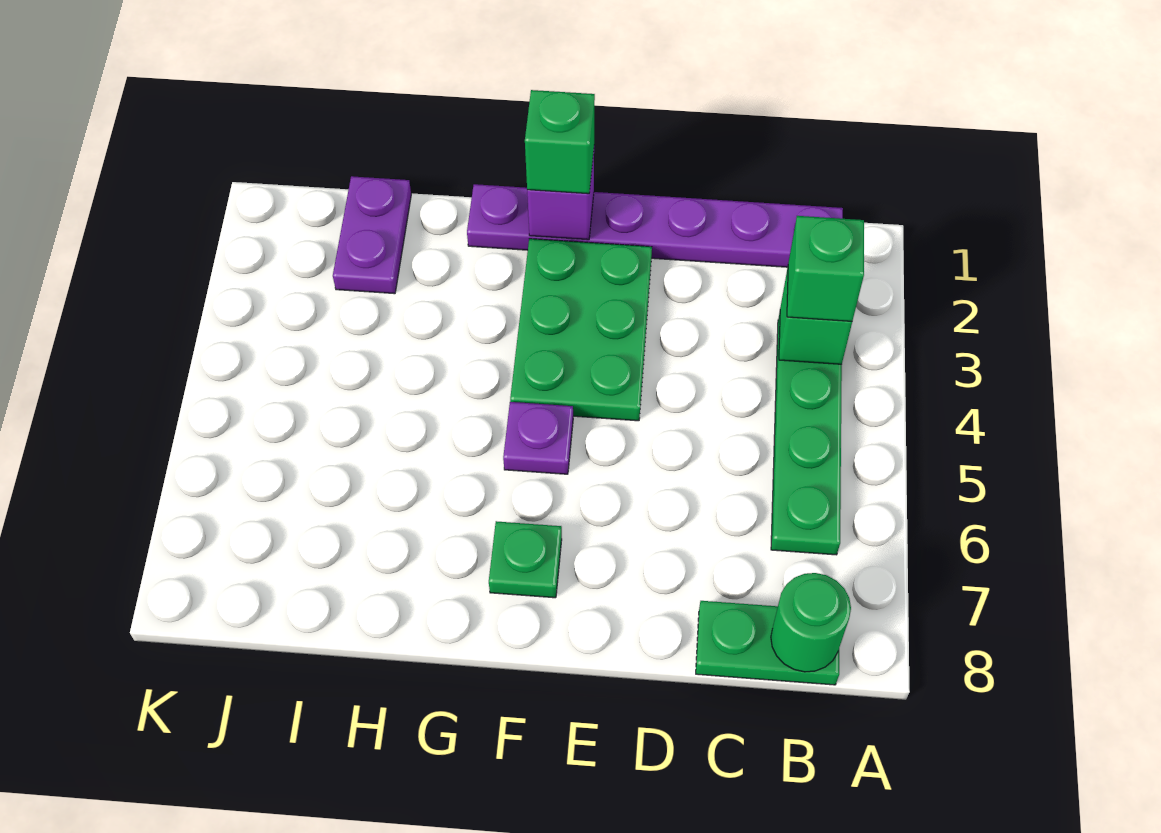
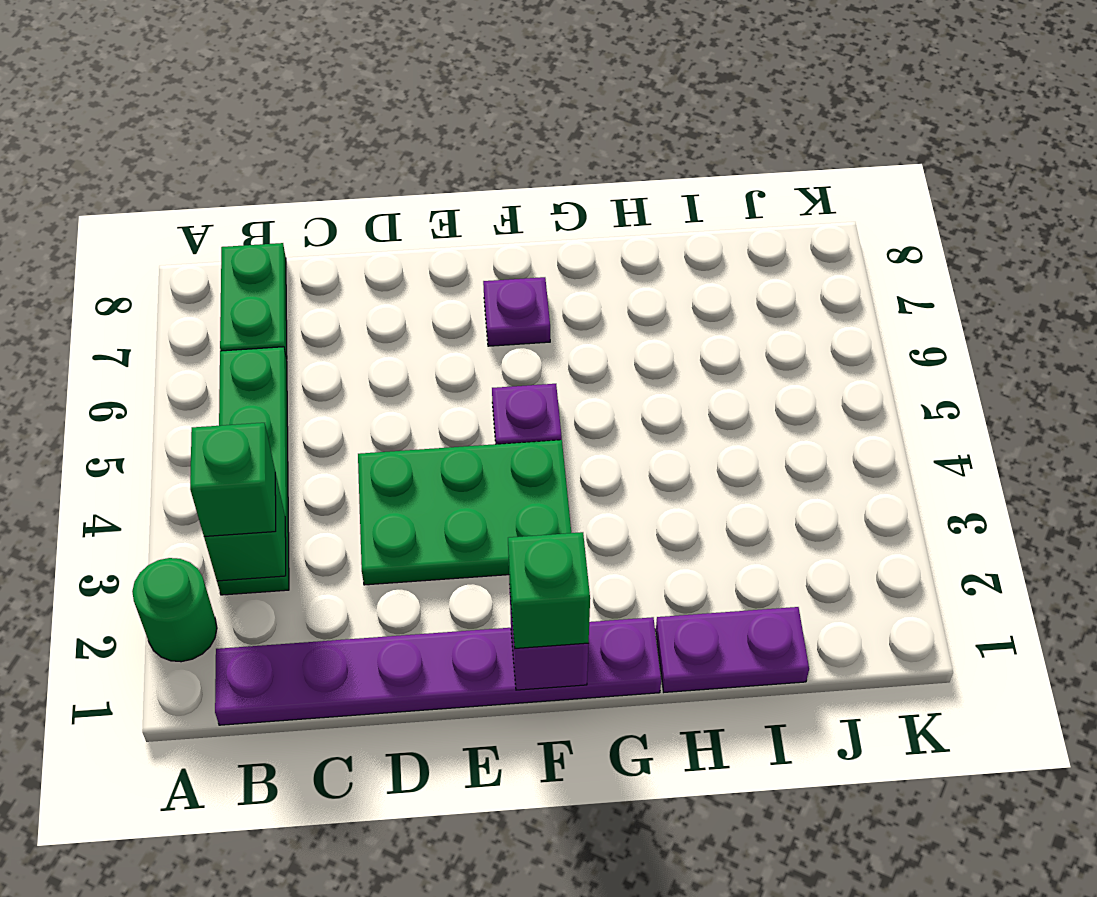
green plate B8:C8 level 1 -> green plate B7:B8 level 1
green round brick B8 level 2 -> green round brick A2 level 1
green plate E2:F4 level 1 -> green plate D3:F4 level 1
green plate F7 level 1 -> purple plate F7 level 1
purple plate I1:I2 level 1 -> purple plate H1:I1 level 1

